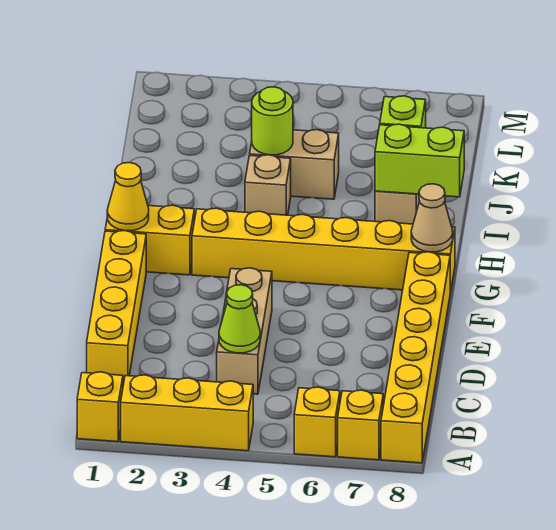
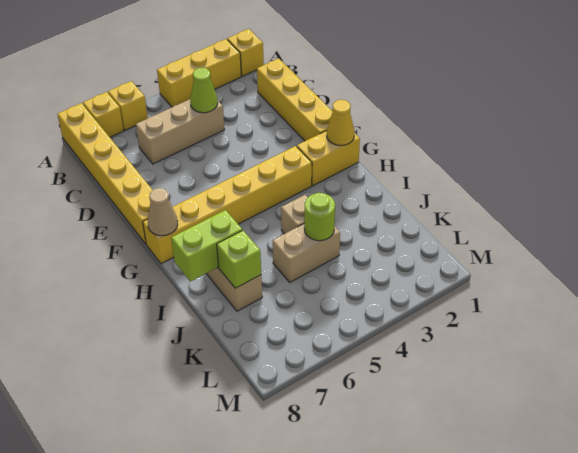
tan brick C4:E4 level 1 -> tan brick C4:C6 level 1

